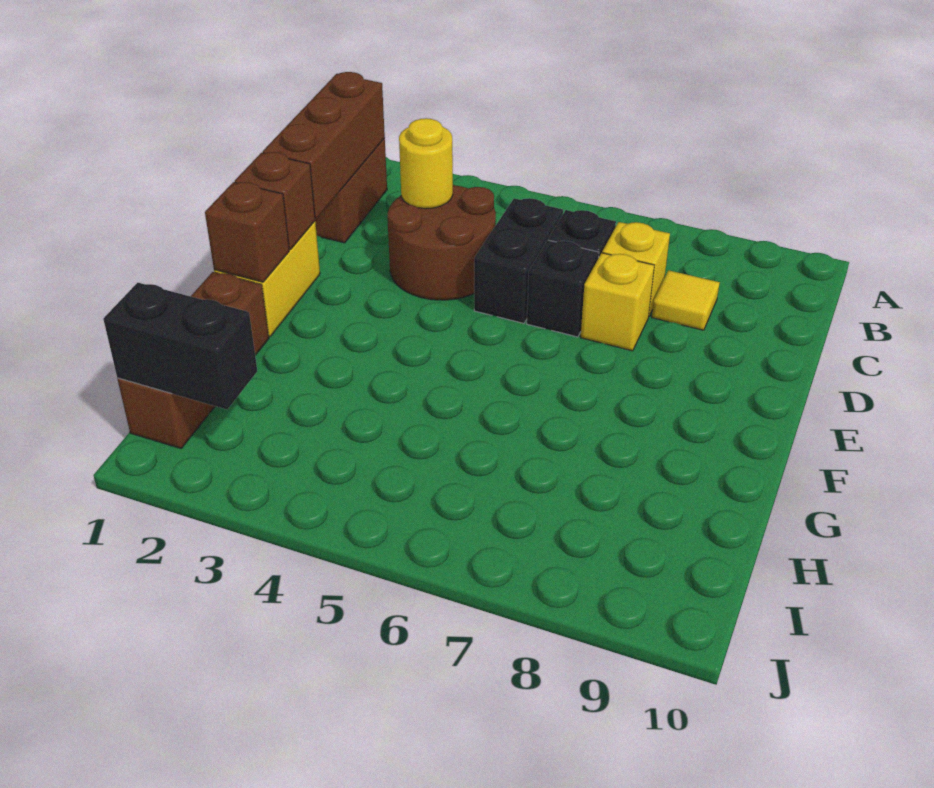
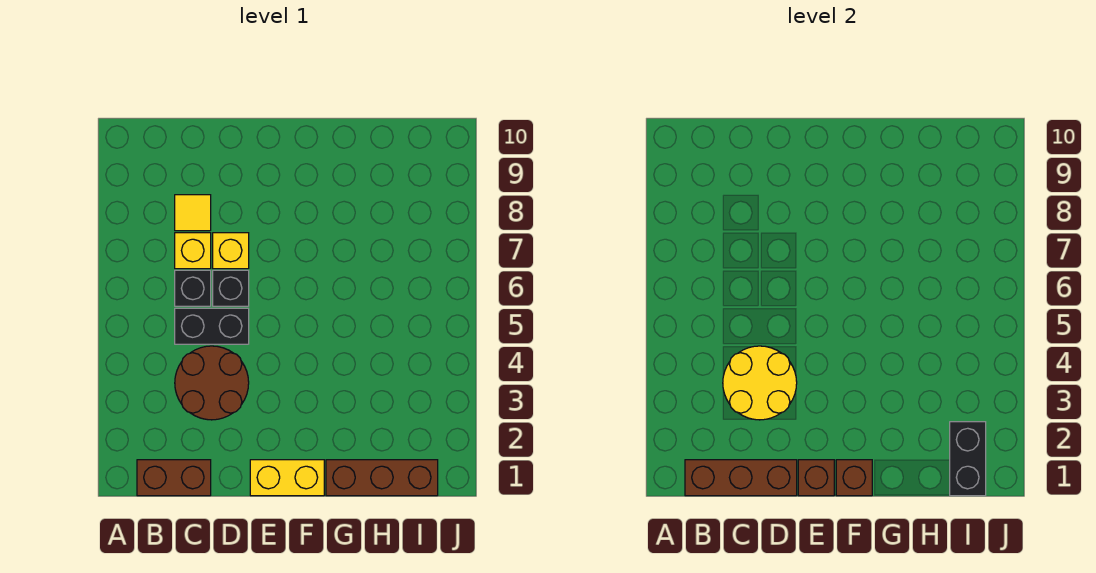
yellow round brick C3 level 2 -> yellow round brick C3:D4 level 2

